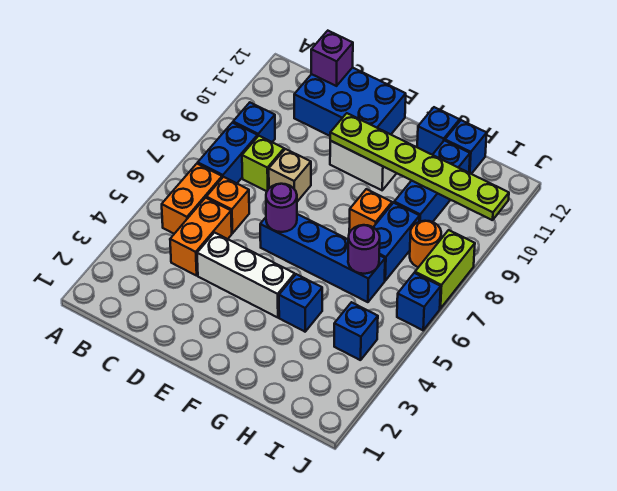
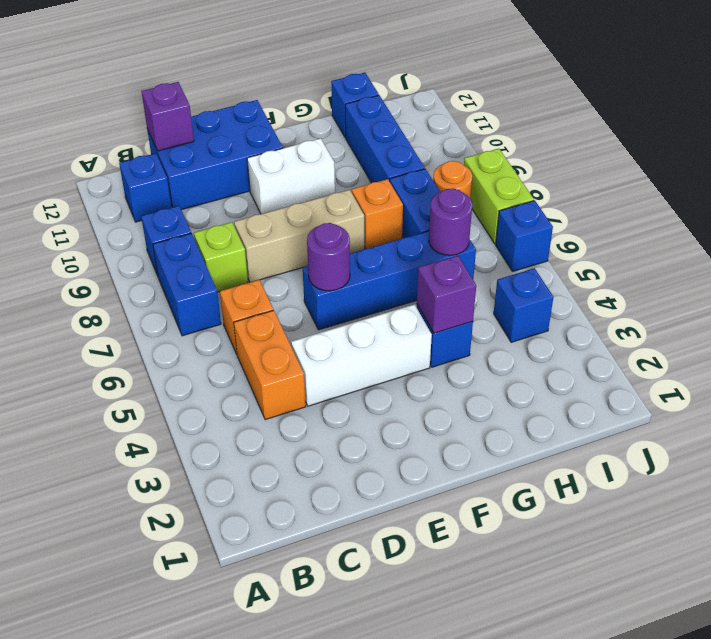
orange brick B5:B6 level 1 -> none
tan brick D8 level 1 -> tan brick D8:F8 level 1
lime plate E10:J10 level 2 -> none
none -> purple brick G4 level 2
blue brick G12 level 1 -> blue brick B11 level 1

